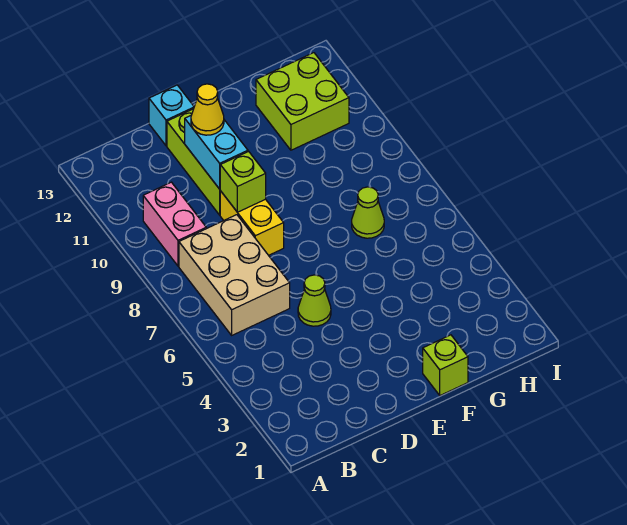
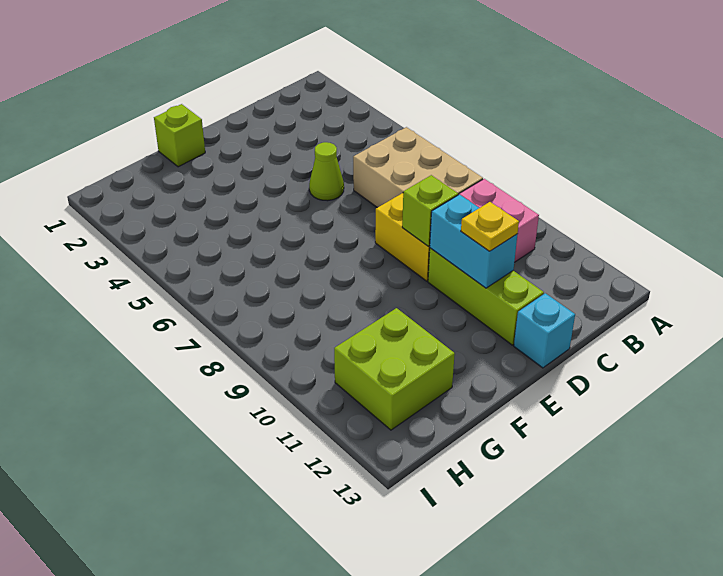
yellow cone D11 level 3 -> yellow plate D11 level 3
lime cone G7 level 1 -> none

